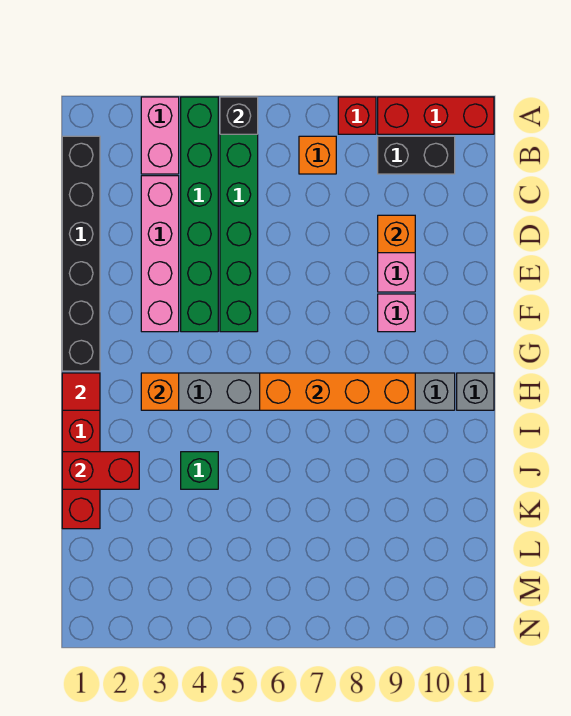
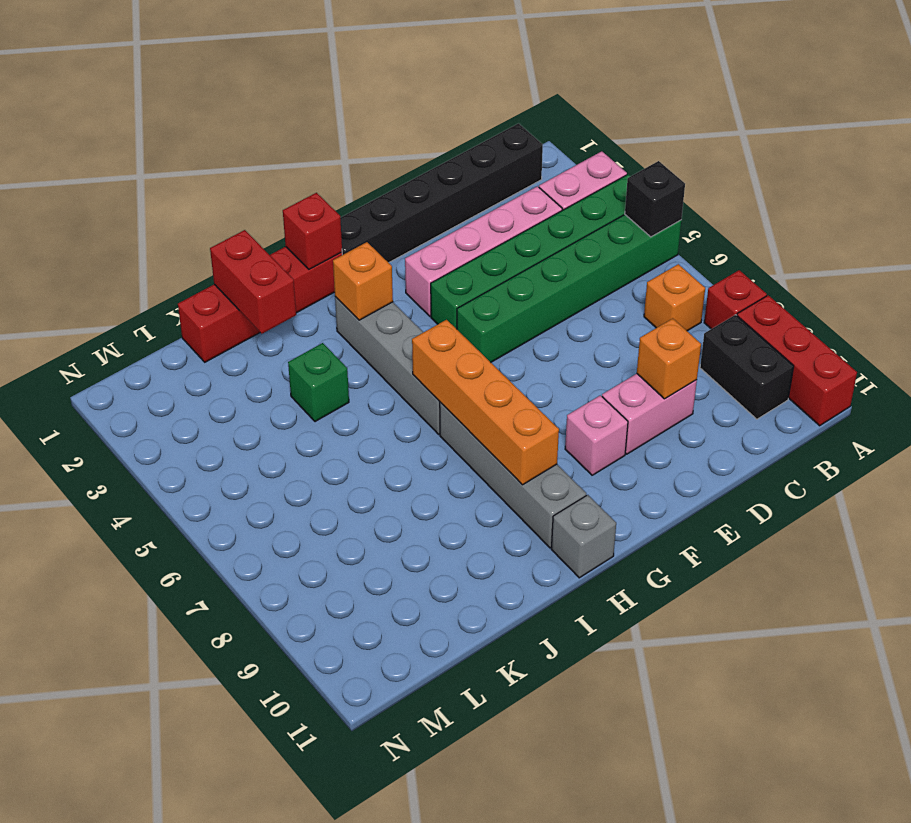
red tile H1 level 2 -> red brick H1 level 2

